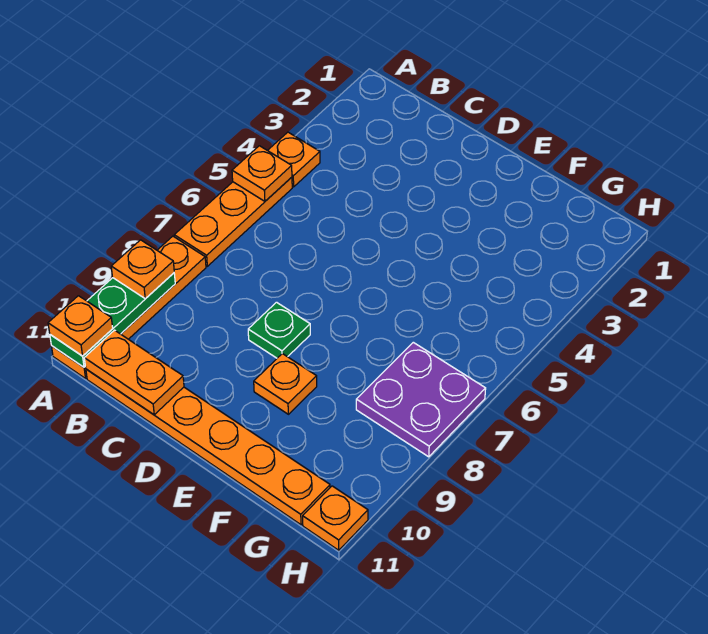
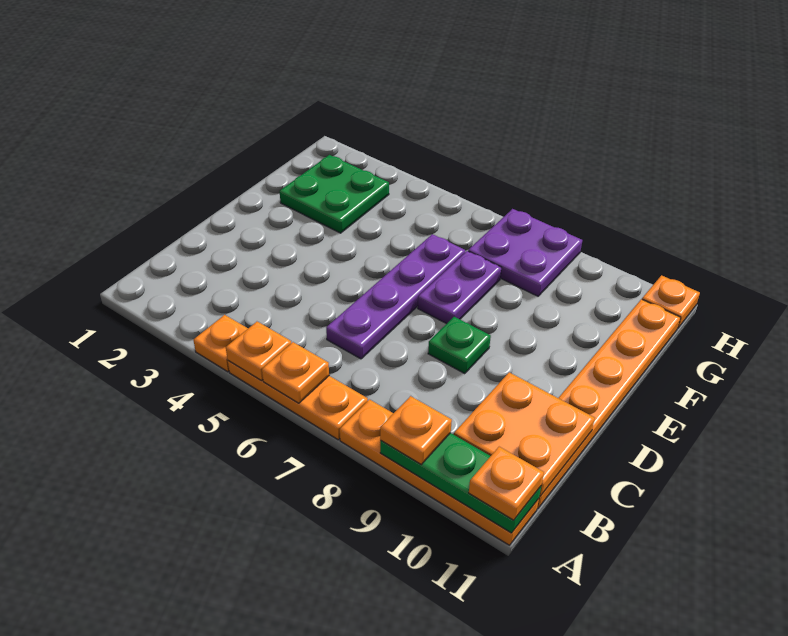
orange plate B11:C11 level 2 -> orange plate B10:C11 level 2
none -> purple plate C6:F6 level 1
none -> purple plate E7:F7 level 1
orange plate E9 level 1 -> orange plate A6 level 2
none -> green plate F2:G3 level 1

